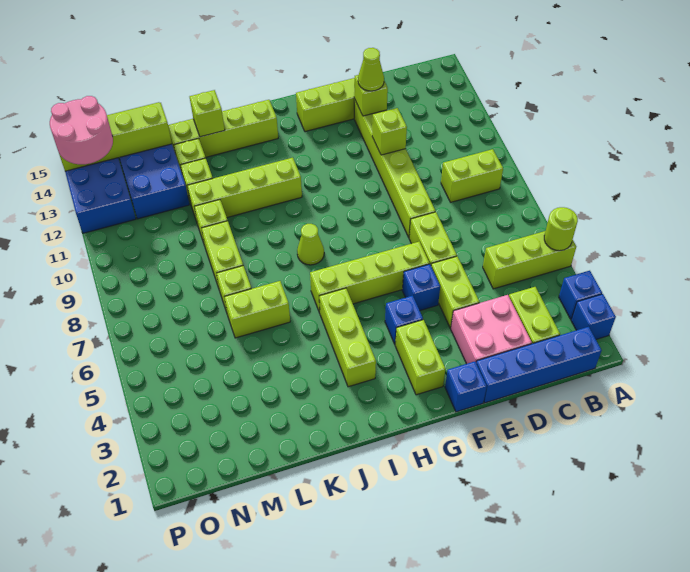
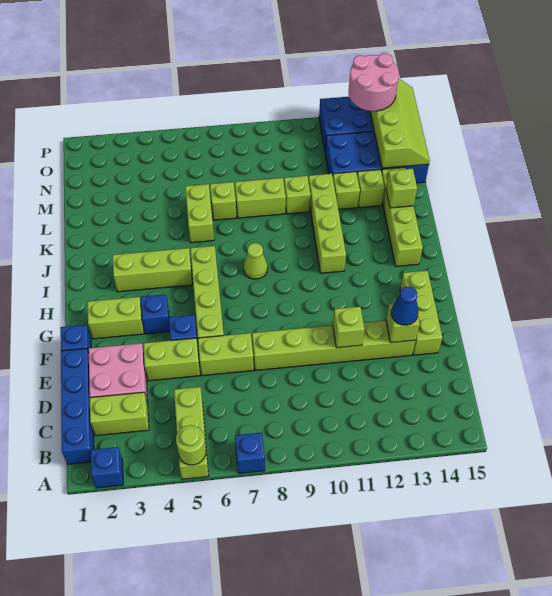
blue brick A3 level 1 -> blue brick A7 level 1
lime brick B9:C9 level 1 -> none
lime cone E13 level 3 -> blue cone E13 level 3

